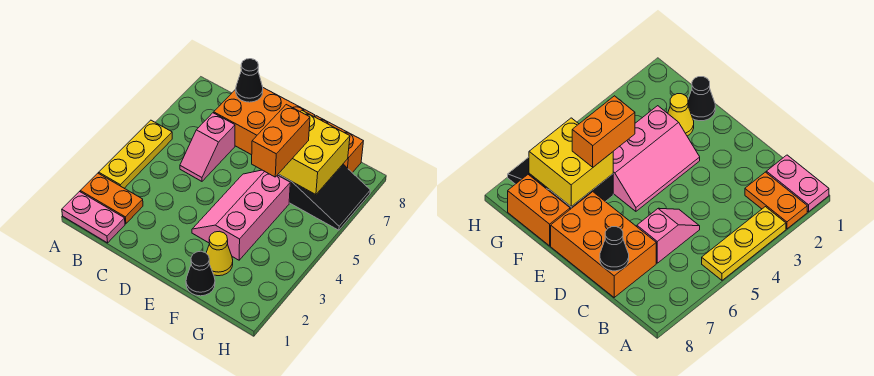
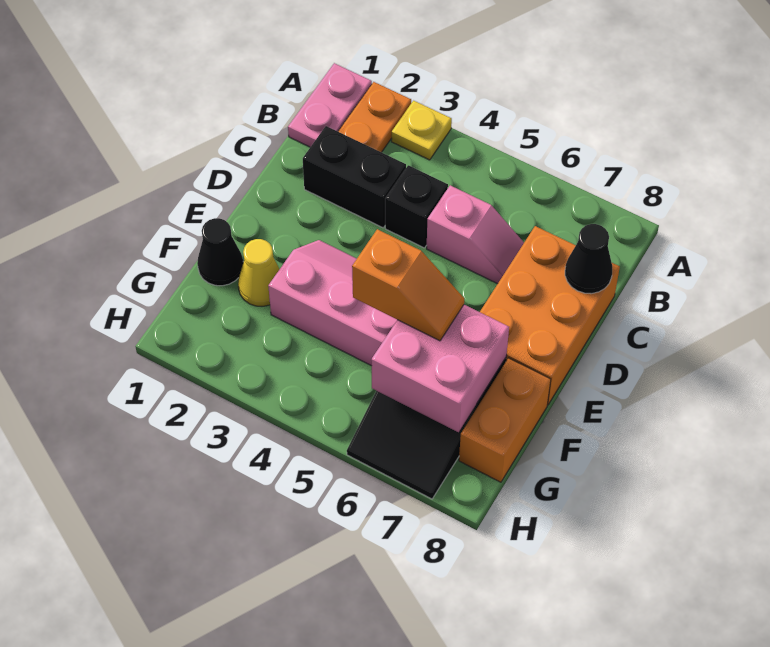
yellow plate A3:A5 level 1 -> yellow plate A3 level 1
none -> black brick C2:C3 level 1
none -> black brick C4 level 1
pink slope C5:C6 level 1 top 6 -> pink slope C5:C6 level 1 top 5
orange brick F5:F6 level 3 -> orange slope F5:F6 level 3 top 5
yellow brick F6:G7 level 2 -> pink brick F6:G7 level 2

